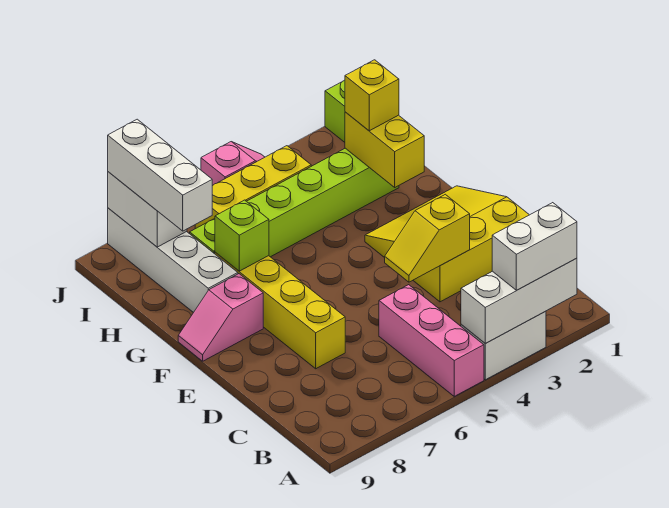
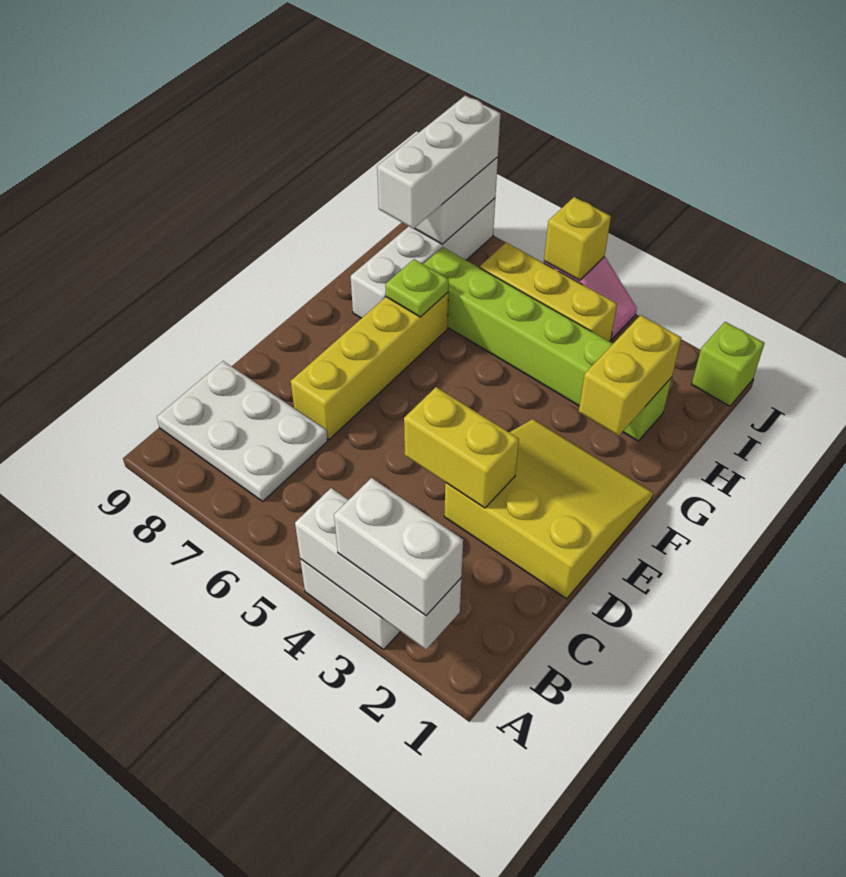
pink brick A5:C5 level 1 -> none
none -> white plate B7:C9 level 1
yellow slope D3:D4 level 2 top 3 -> yellow brick D3:D4 level 2
pink slope F8:F9 level 1 top 8 -> none
lime brick G7 level 2 -> lime plate G7 level 2
yellow brick H2 level 3 -> yellow brick J5 level 2

